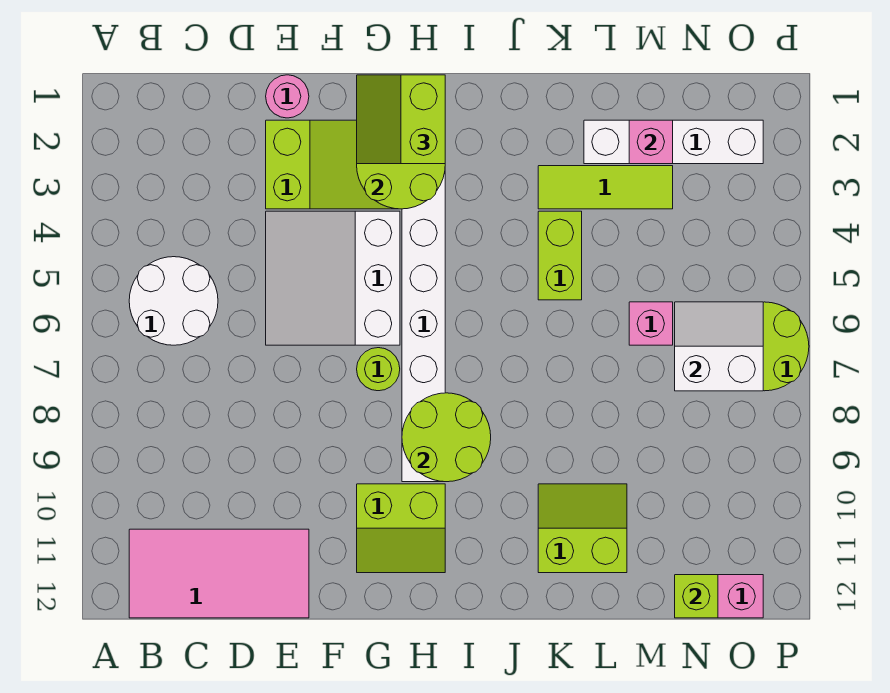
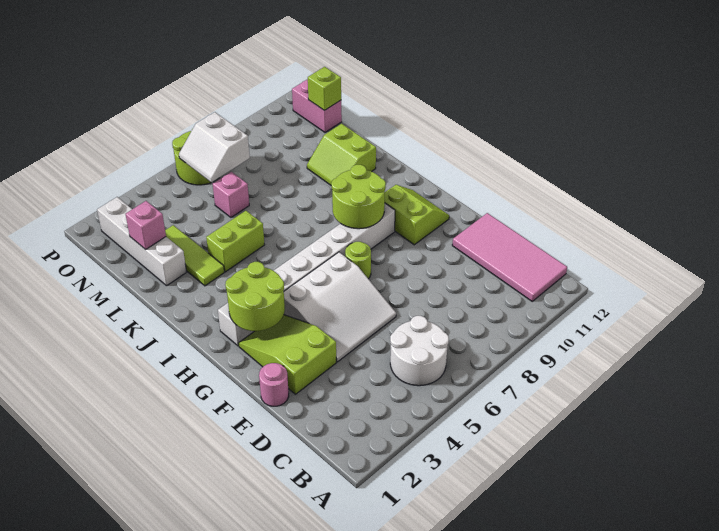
lime slope G1:H2 level 3 top H -> none

